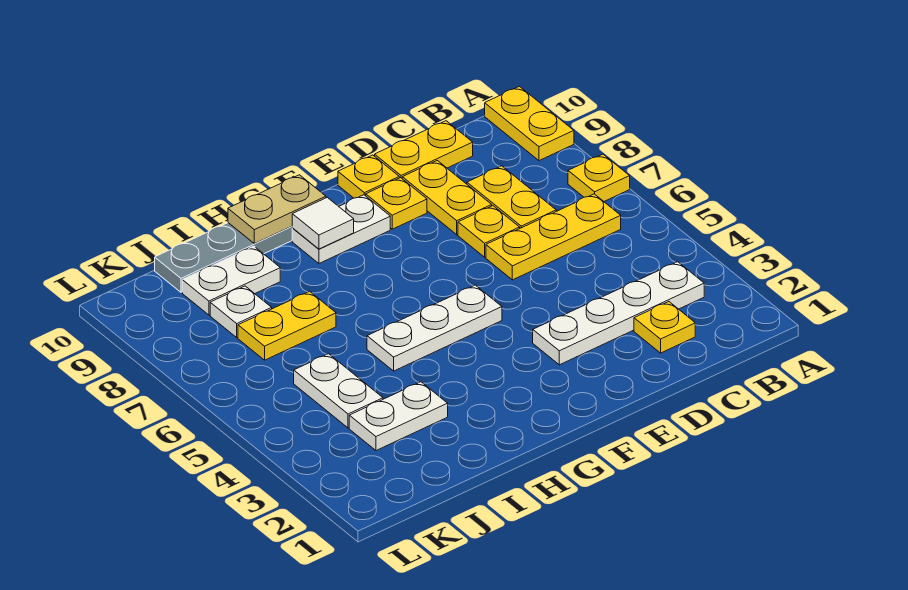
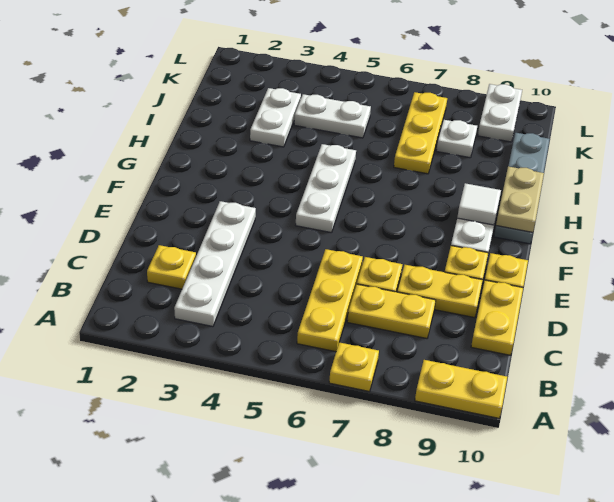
yellow plate I7:J7 level 1 -> yellow plate I7:K7 level 1
white plate I9:J9 level 1 -> white plate K9:L9 level 1

